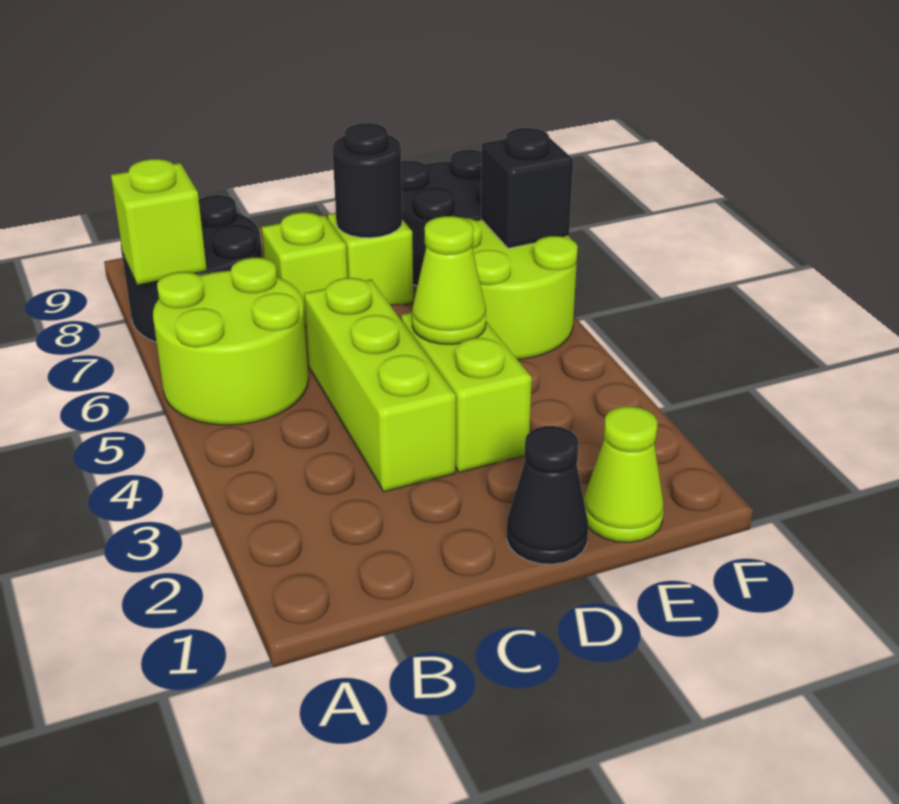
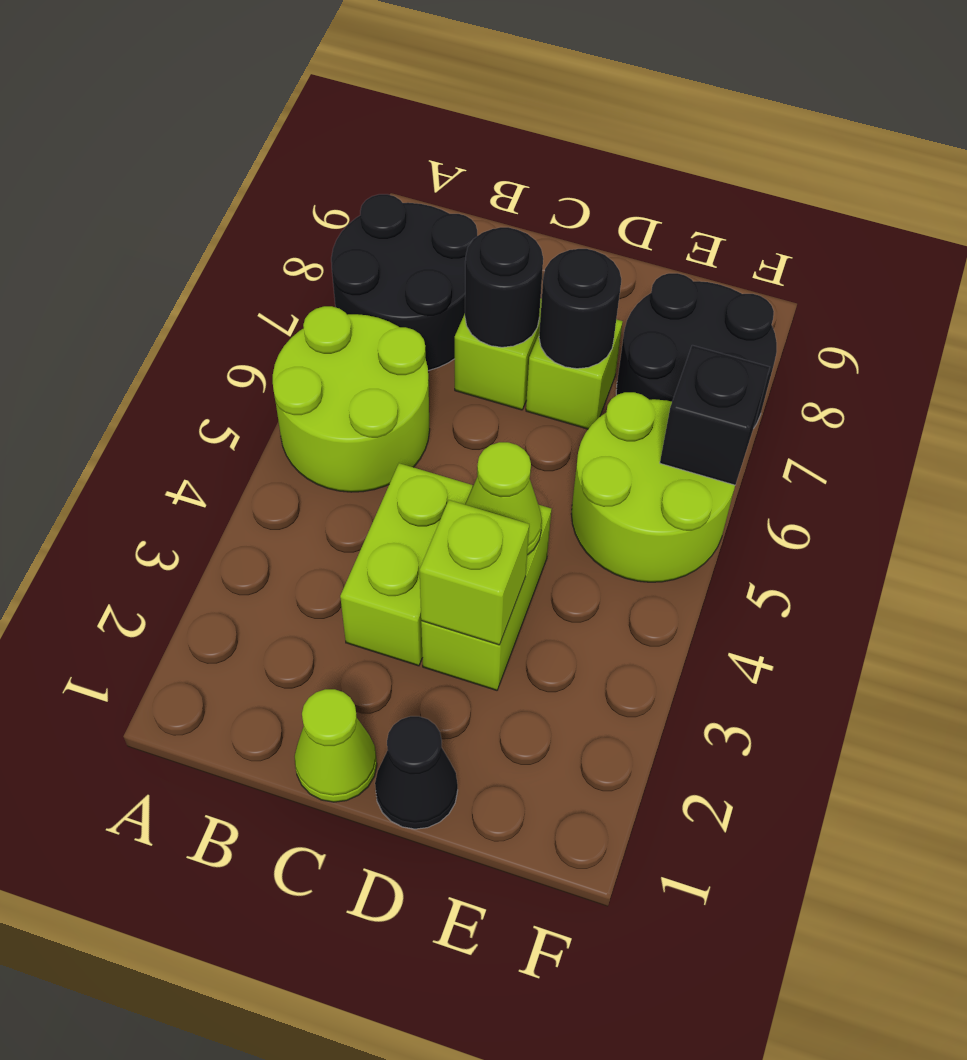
lime brick A7 level 2 -> lime brick D3 level 2
lime brick C3:C5 level 1 -> lime brick C3:C4 level 1
none -> black round brick C7 level 2
lime cone E1 level 1 -> lime cone C1 level 1

